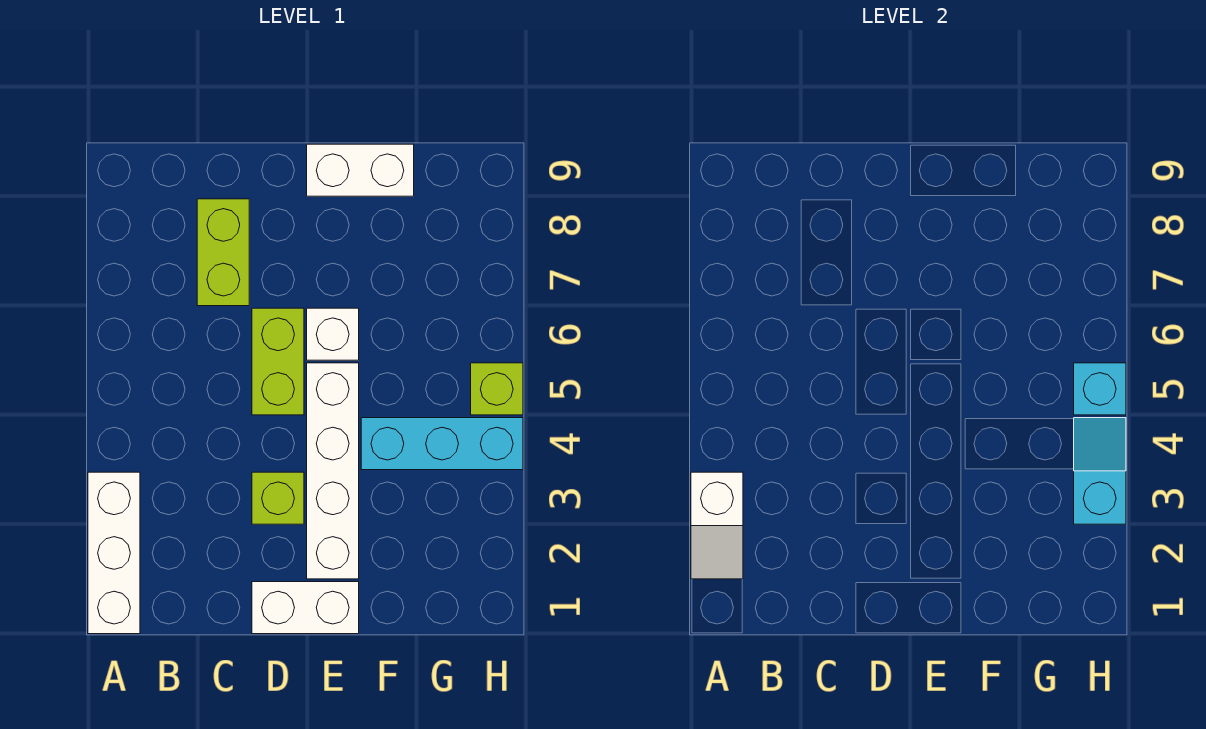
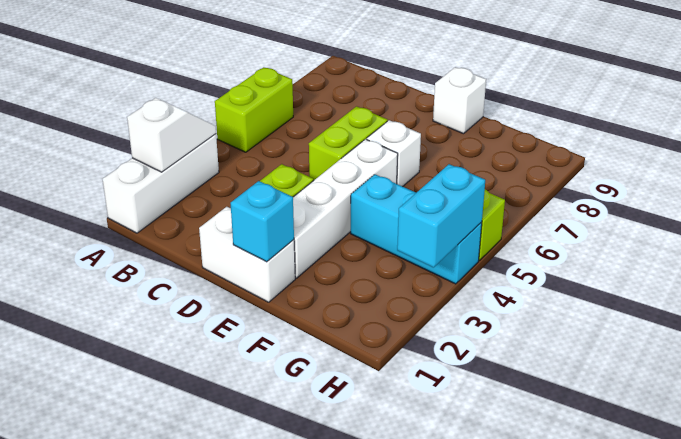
white slope A2:A3 level 2 top 3 -> white slope A2:A3 level 2 top 2
lime brick C7:C8 level 1 -> lime brick A5:A6 level 1
white brick E9:F9 level 1 -> white brick E9 level 1
cyan slope H3:H4 level 2 top 3 -> cyan brick H3:H4 level 2
cyan brick H5 level 2 -> cyan brick E1 level 2

